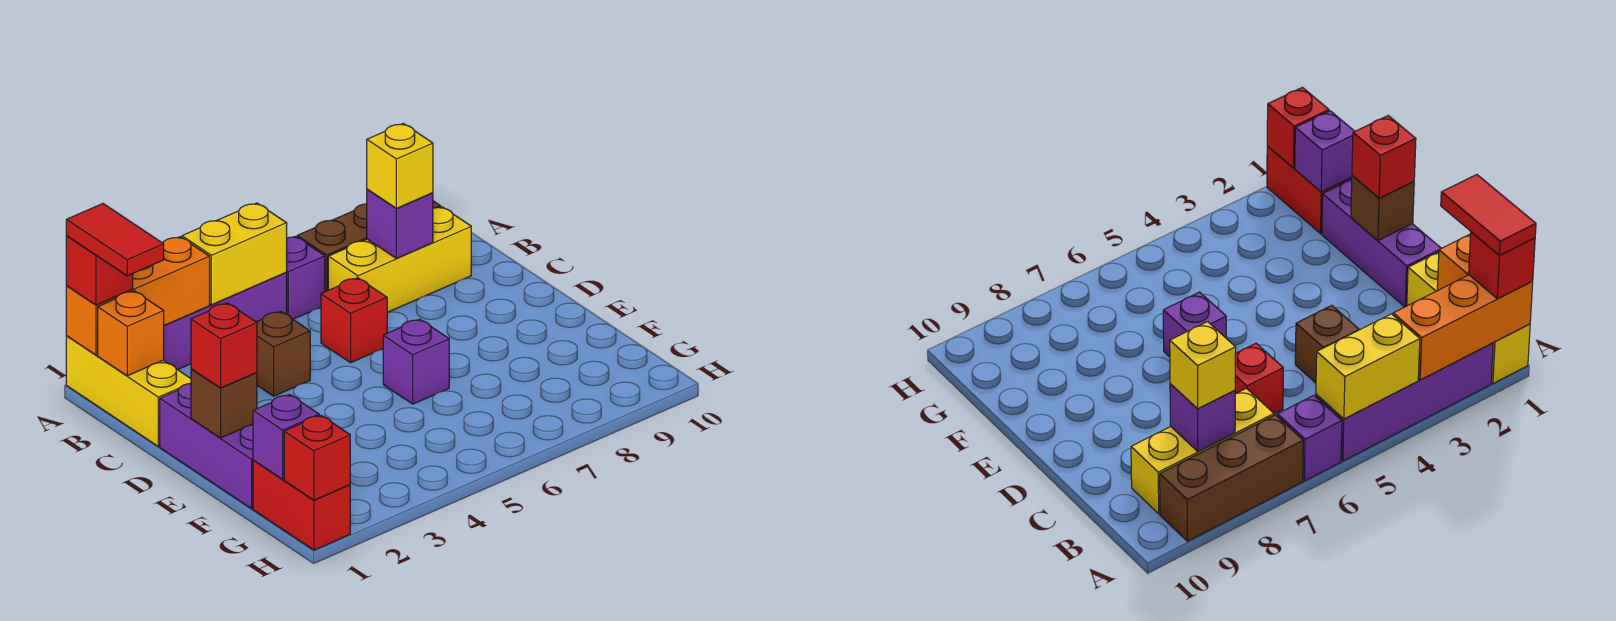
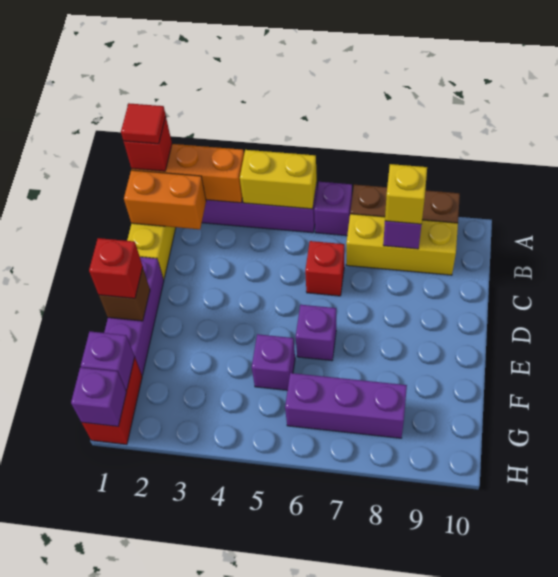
red tile A1:B1 level 4 -> red tile A1 level 4
orange brick B1 level 2 -> orange brick B1:B2 level 2
brown brick C4 level 1 -> none
none -> purple brick F5 level 1
none -> purple brick G6:G8 level 1
red brick H1 level 2 -> purple brick H1 level 2

